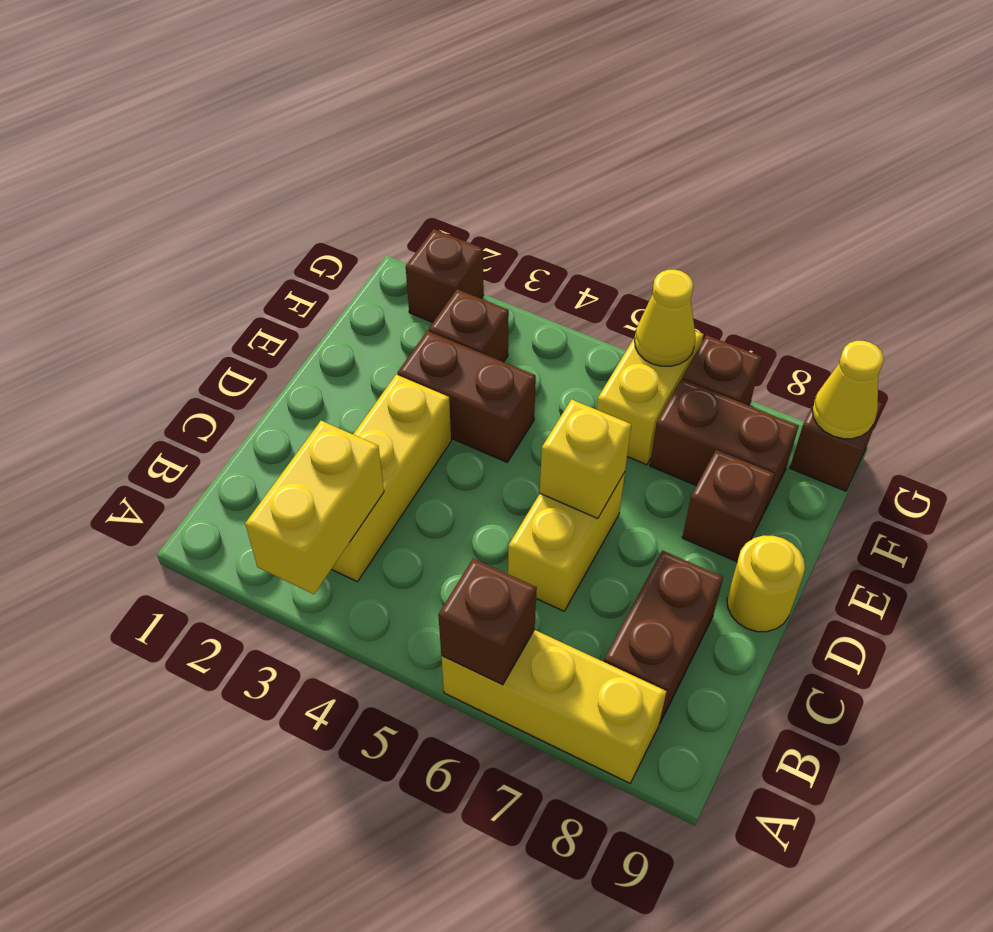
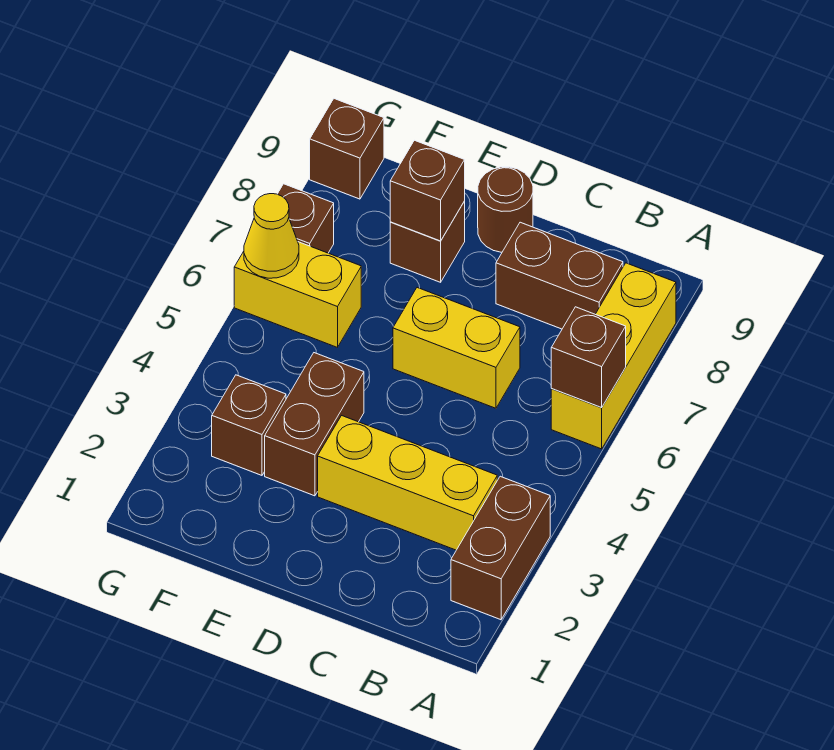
yellow brick A3:B3 level 2 -> none
yellow brick D6 level 2 -> none
yellow round brick D9 level 1 -> brown round brick D9 level 1
brown brick F7:F8 level 1 -> brown brick A2:A3 level 1
brown brick G2 level 1 -> brown brick E8 level 2
yellow cone G9 level 2 -> none

